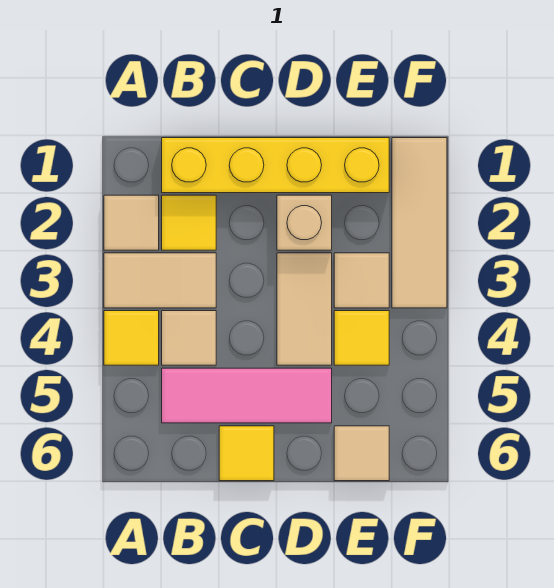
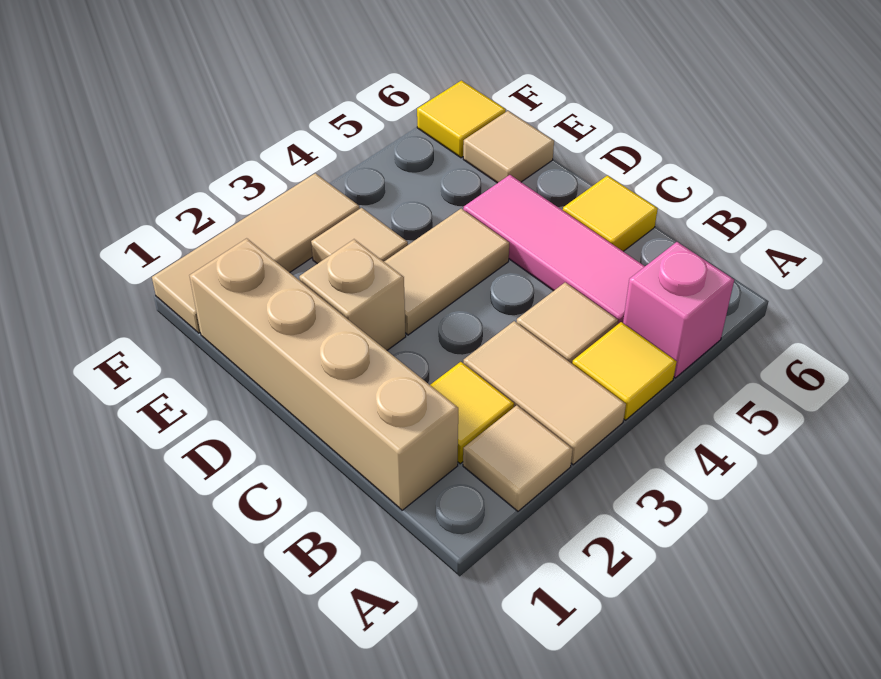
none -> pink brick A5 level 1
yellow brick B1:E1 level 1 -> tan brick B1:E1 level 1
yellow tile E4 level 1 -> yellow tile F6 level 1

